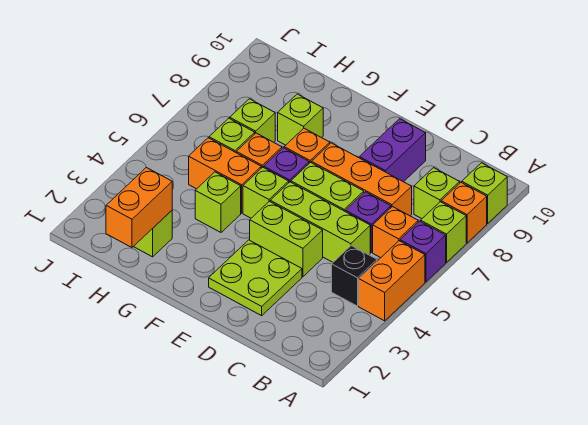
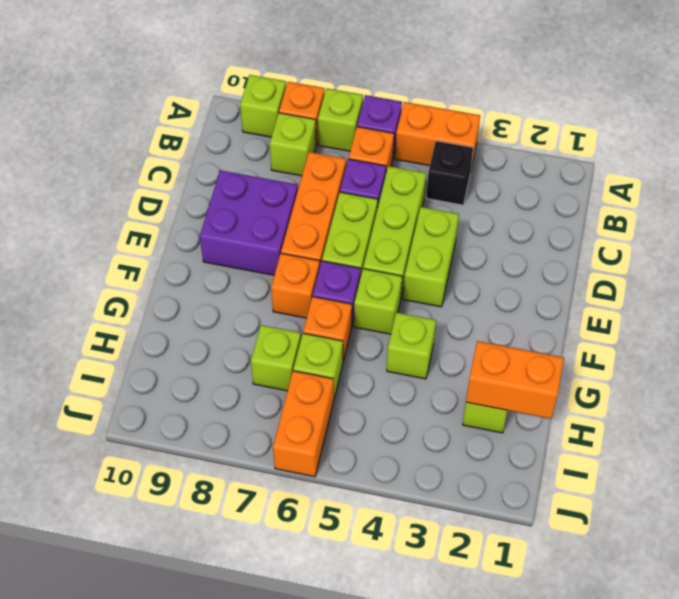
lime plate D2:E3 level 1 -> none
purple brick D8:D9 level 1 -> purple brick D8:E9 level 1
orange brick G5:H5 level 1 -> orange brick I6:J6 level 1
lime brick G8 level 1 -> none

